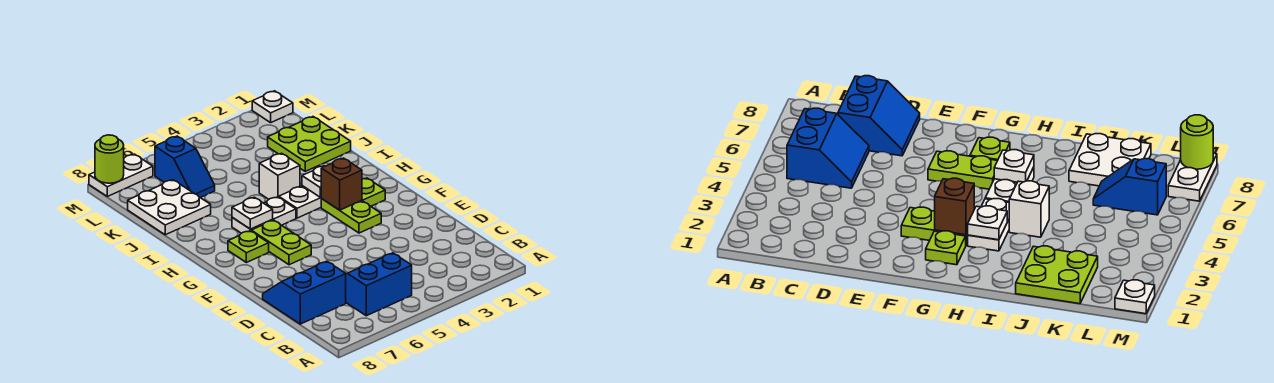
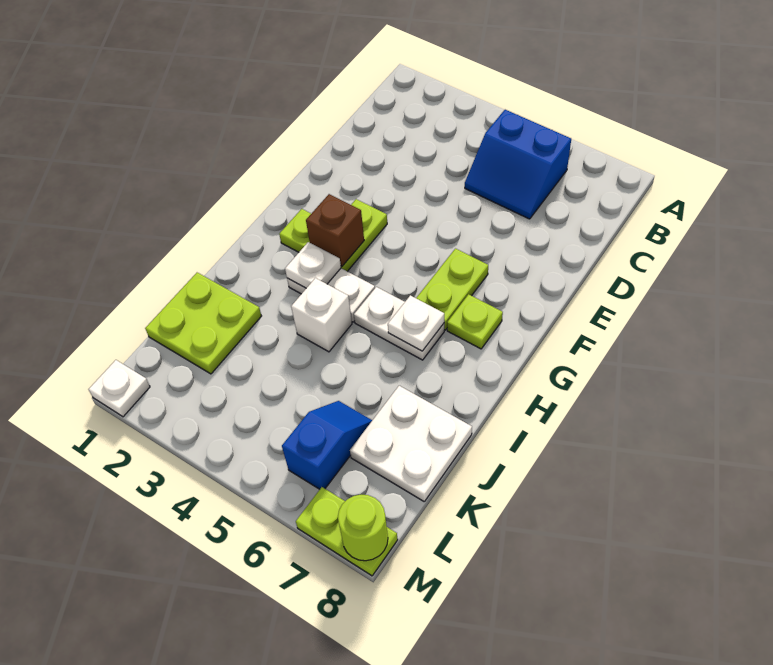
blue slope C7:D8 level 1 top C -> none
white plate M7:M8 level 1 -> lime plate M7:M8 level 1

